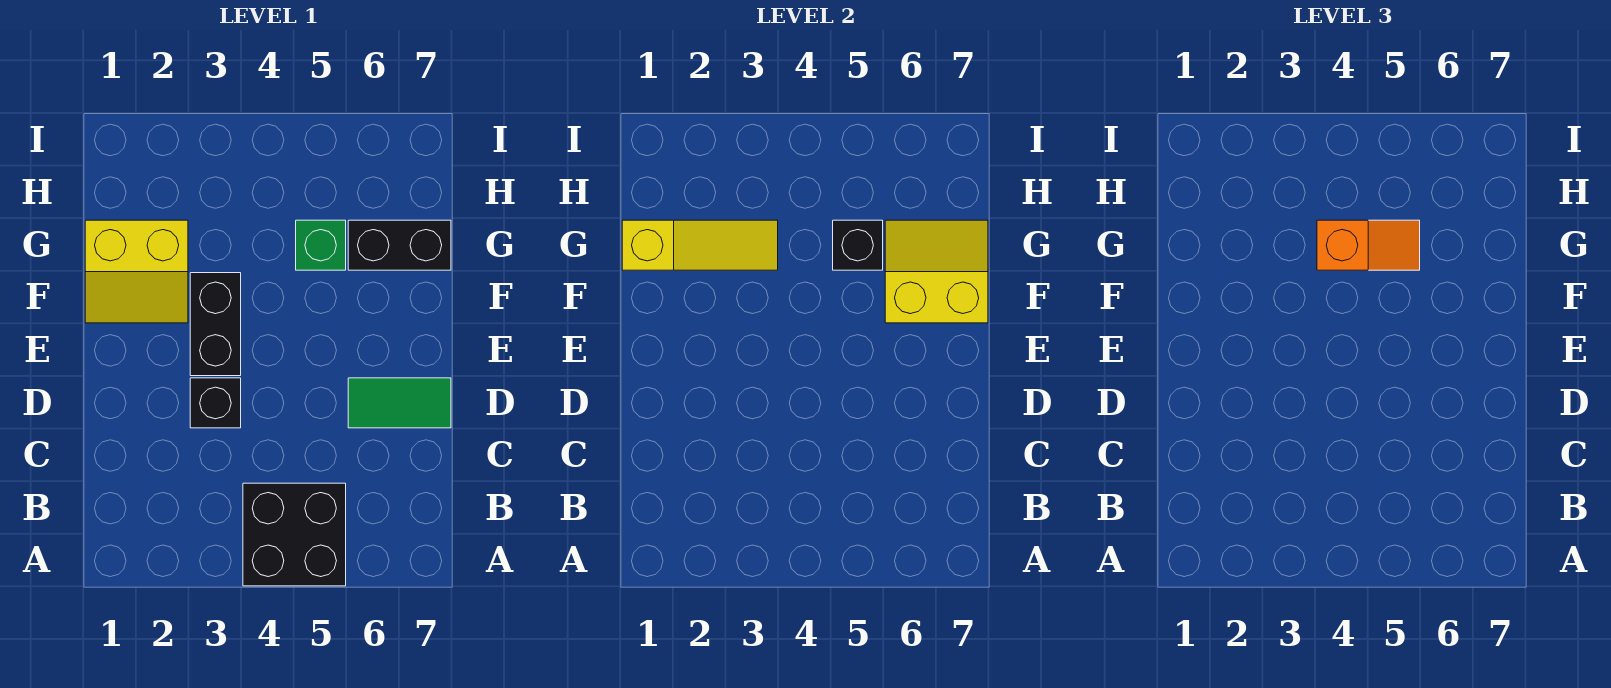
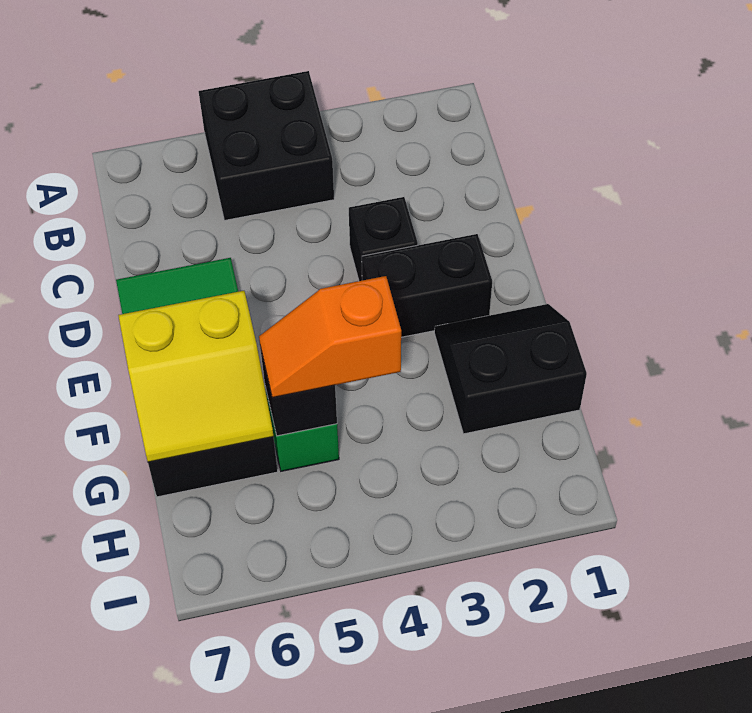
black brick E3:F3 level 1 -> black brick E2:E3 level 1
yellow slope F1:G2 level 1 top G -> black slope F1:G2 level 1 top G
yellow slope G1:G3 level 2 top 1 -> none

